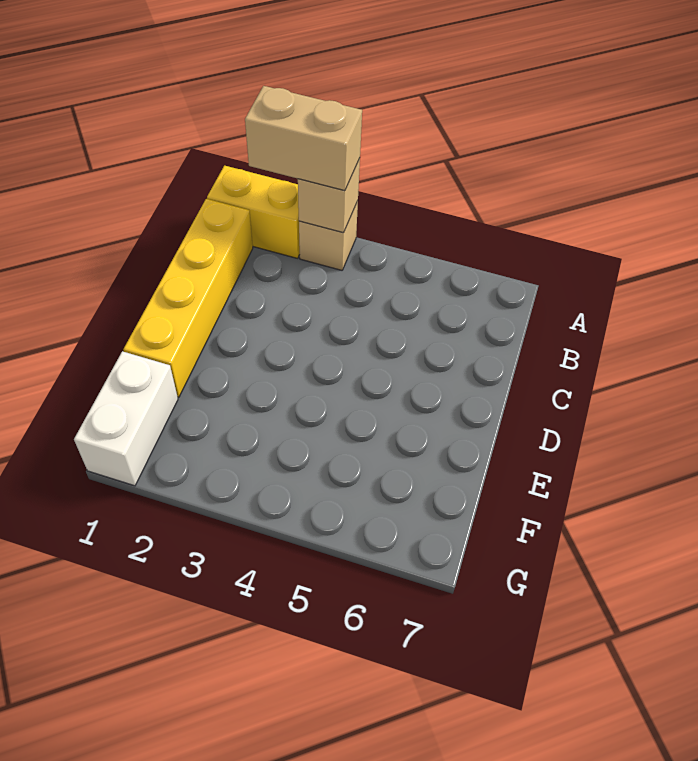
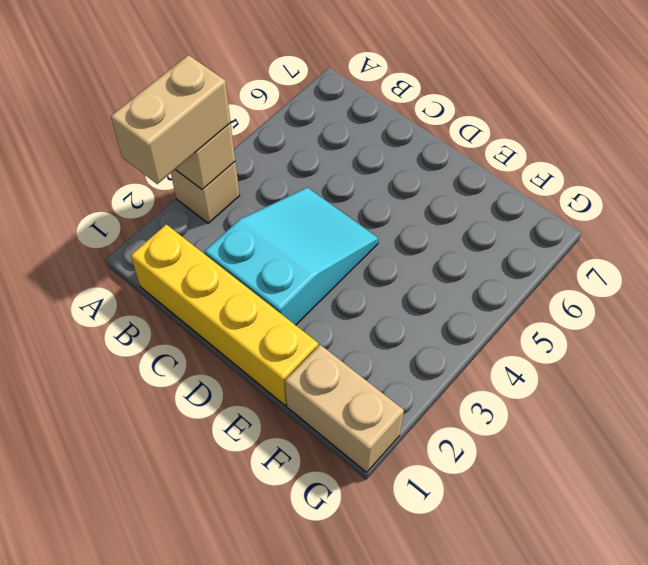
yellow brick A1:A2 level 1 -> none
none -> cyan slope C2:D4 level 1 top 2
white brick F1:G1 level 1 -> tan brick F1:G1 level 1

